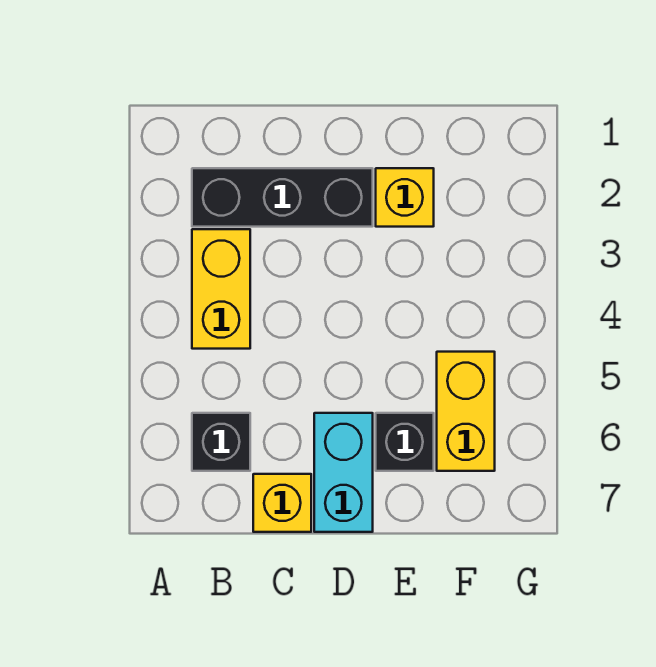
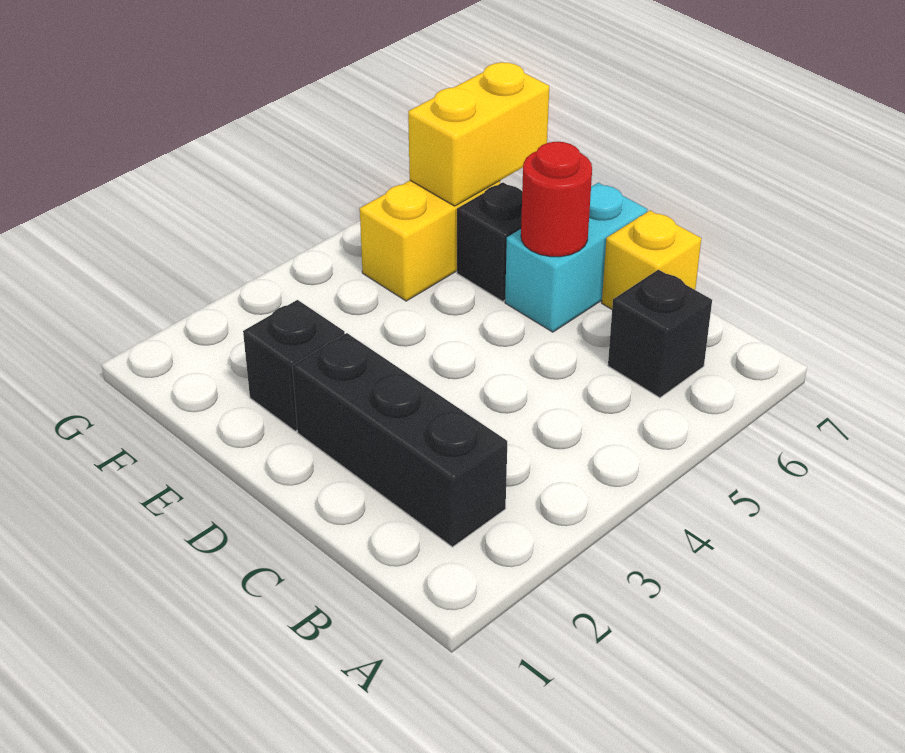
yellow brick B3:B4 level 1 -> yellow brick F6:F7 level 2
none -> red round brick D6 level 2
yellow brick E2 level 1 -> black brick E2 level 1

